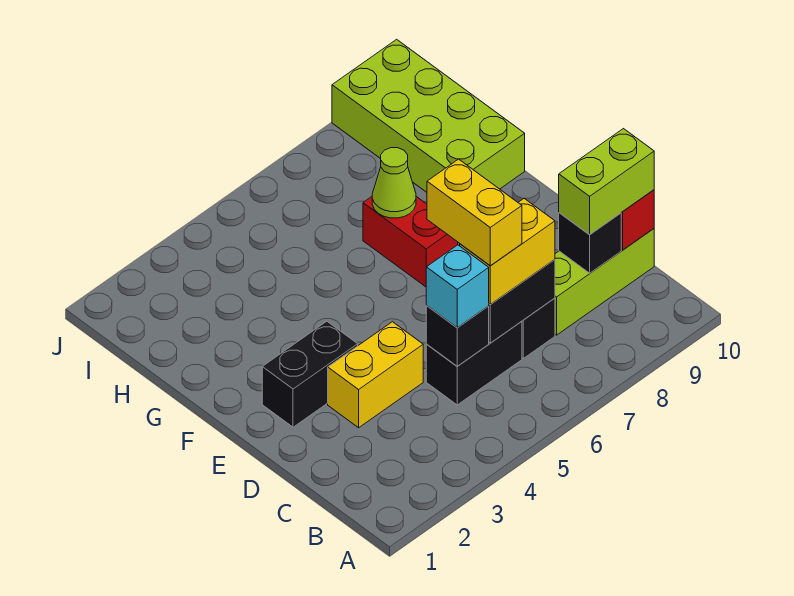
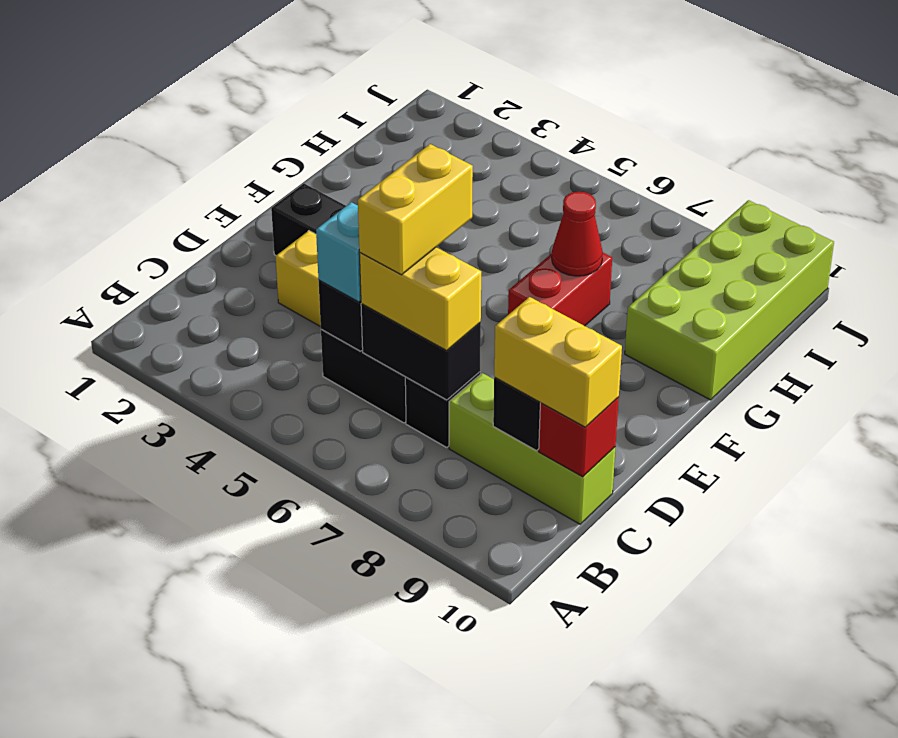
lime brick C9:C10 level 3 -> yellow brick C9:C10 level 3
lime cone G7 level 2 -> red cone G7 level 2

